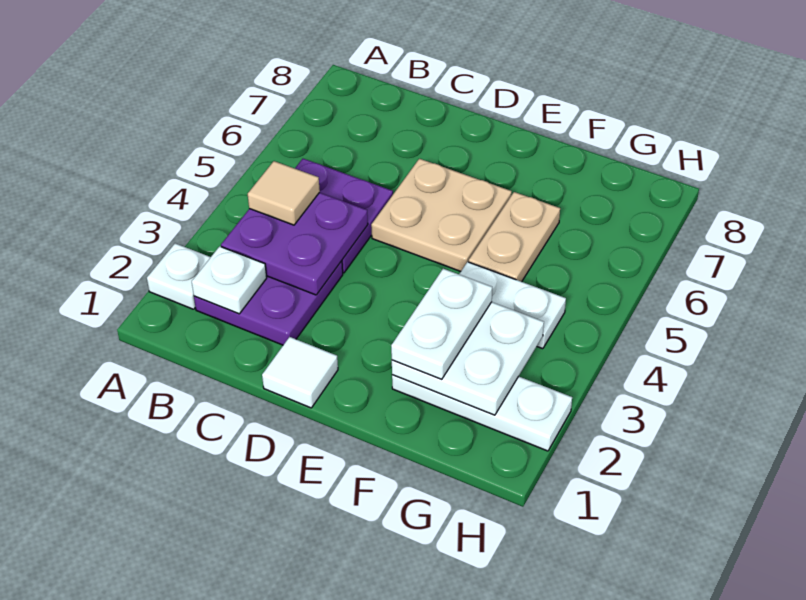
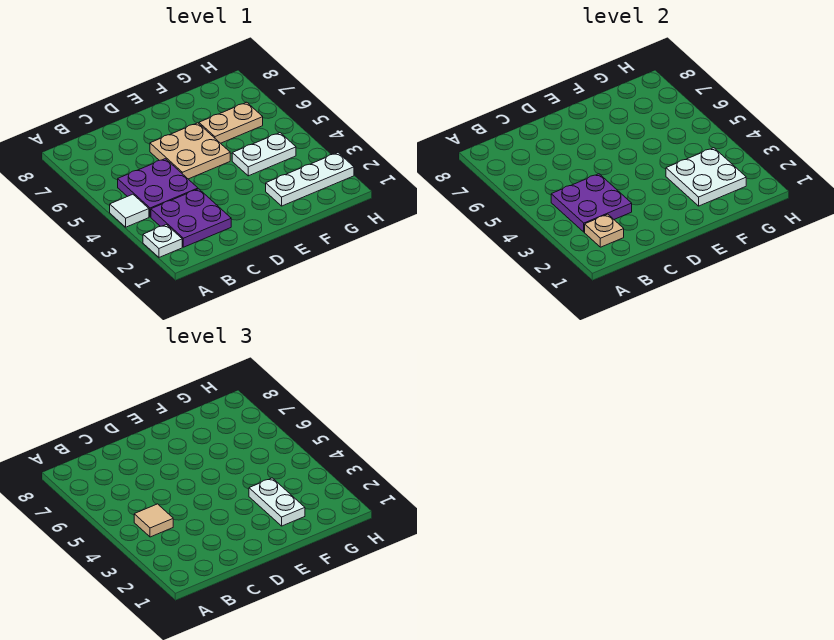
white plate B2 level 2 -> tan plate B2 level 2
white tile D1 level 1 -> white tile A4 level 1
tan plate F5:F6 level 1 -> tan plate F6:G6 level 1

